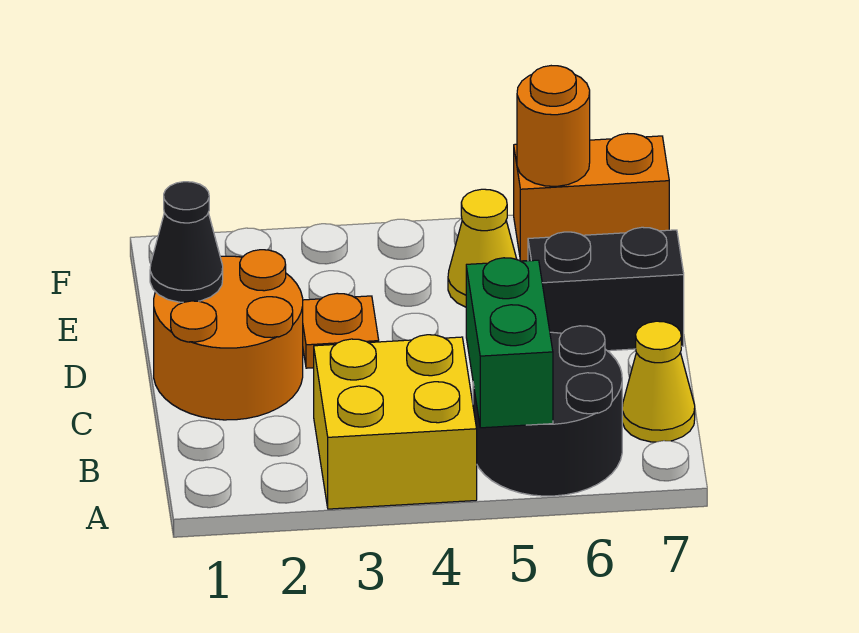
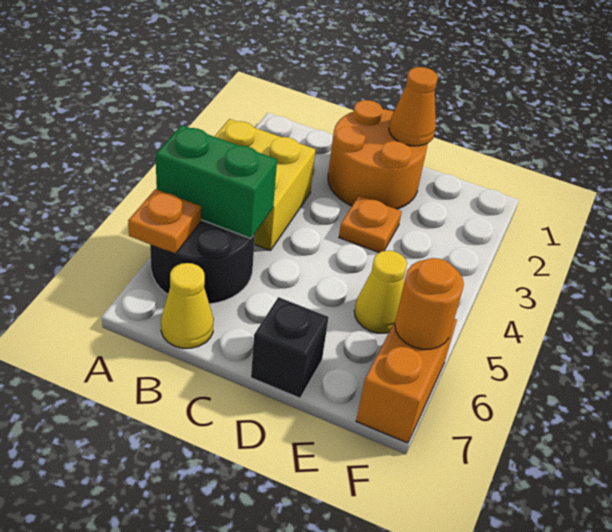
none -> orange plate A6 level 2
black cone D1 level 2 -> orange cone D1 level 2
black brick D6:D7 level 1 -> black brick D7 level 1

